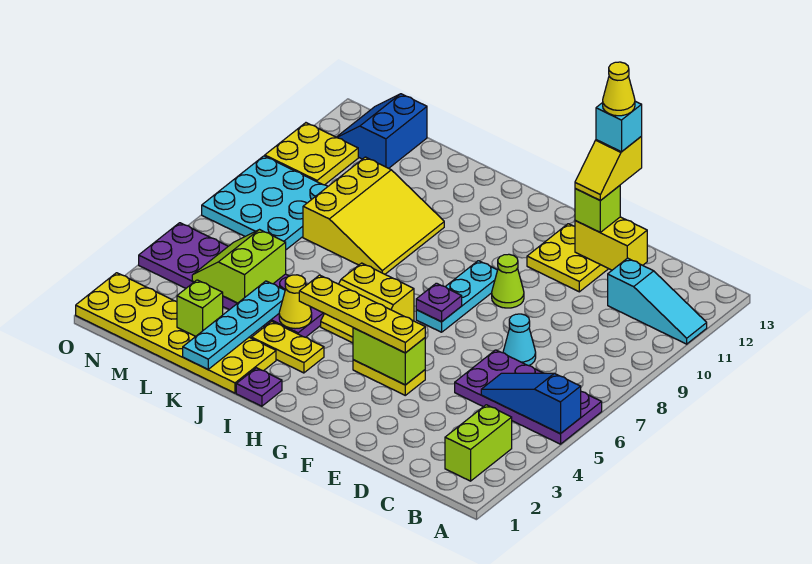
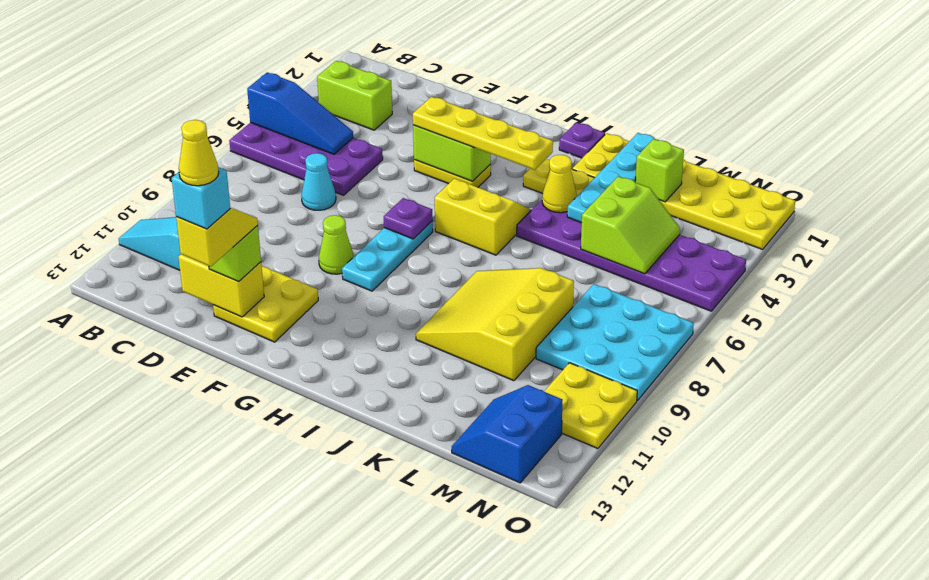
lime brick B2:B3 level 1 -> lime brick B3:C3 level 1
blue slope M12:N13 level 1 top M -> blue slope M12:N13 level 1 top N

